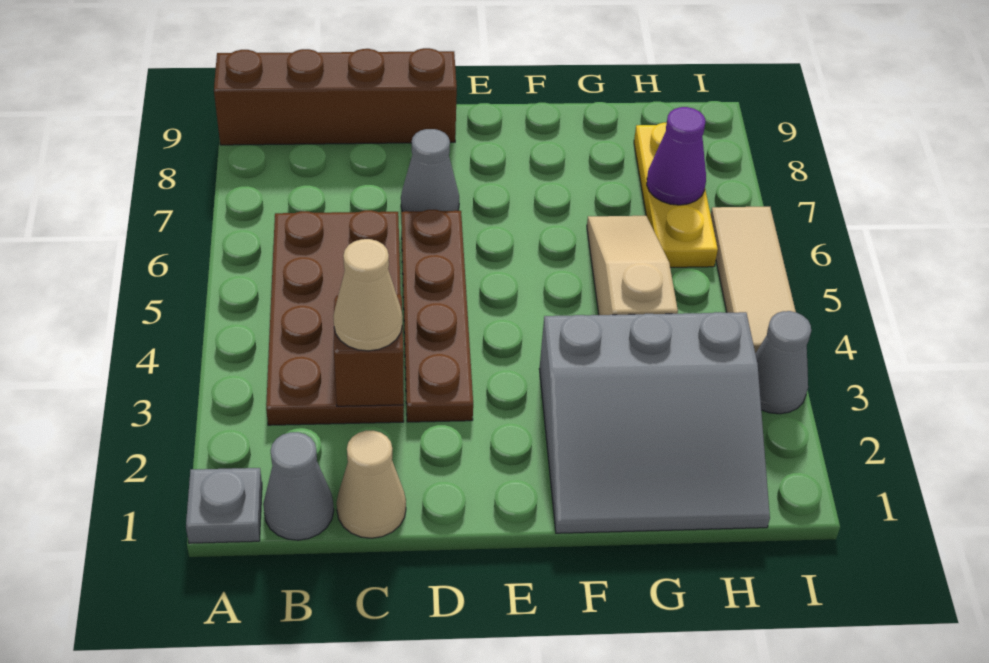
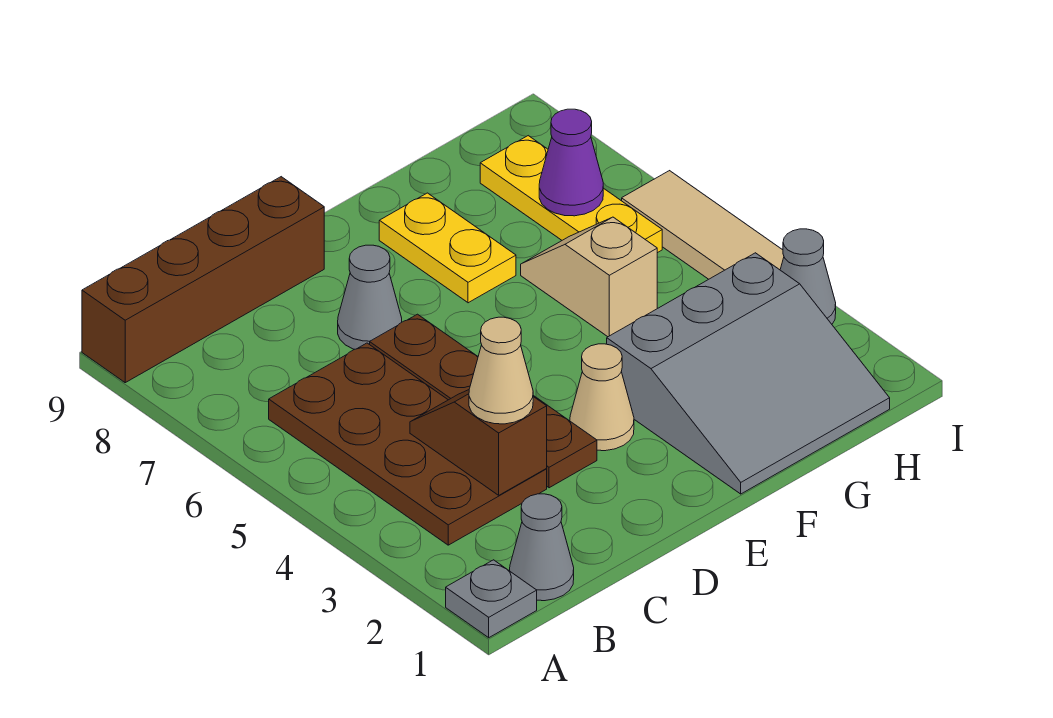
tan cone C1 level 1 -> tan cone E3 level 1
none -> yellow plate F7:F8 level 1
tan slope G4:G6 level 1 top 4 -> tan slope G5:G6 level 1 top 5

